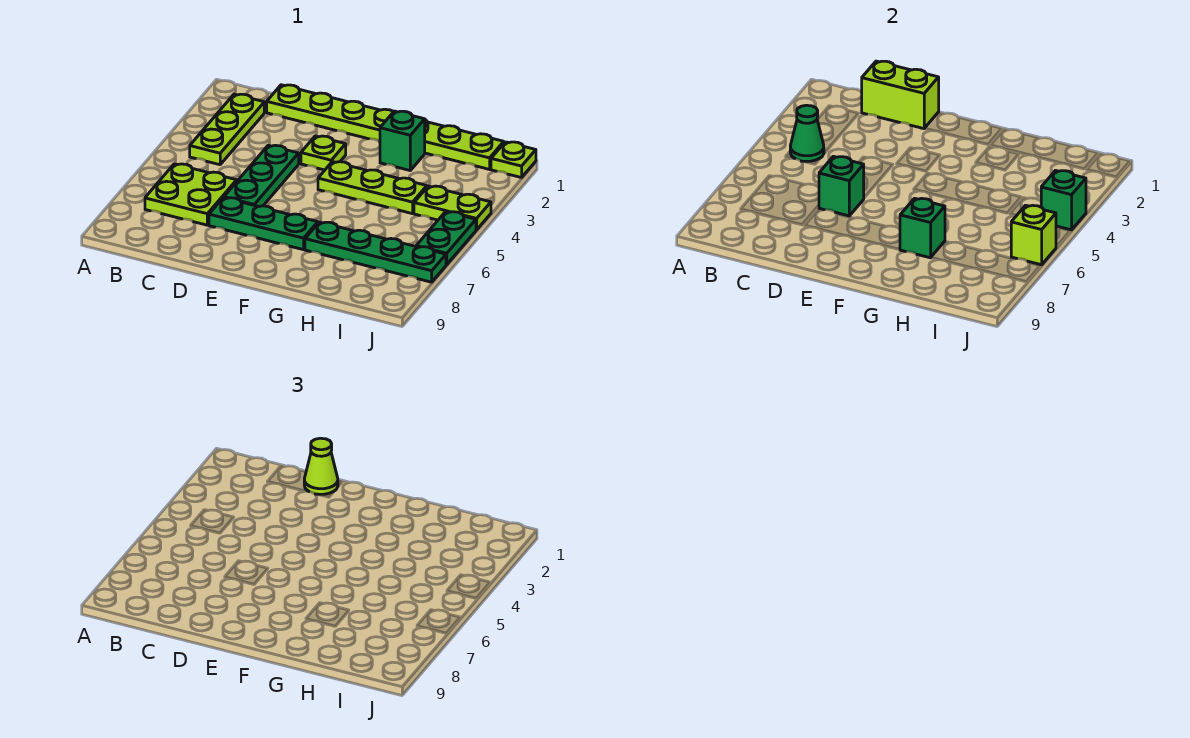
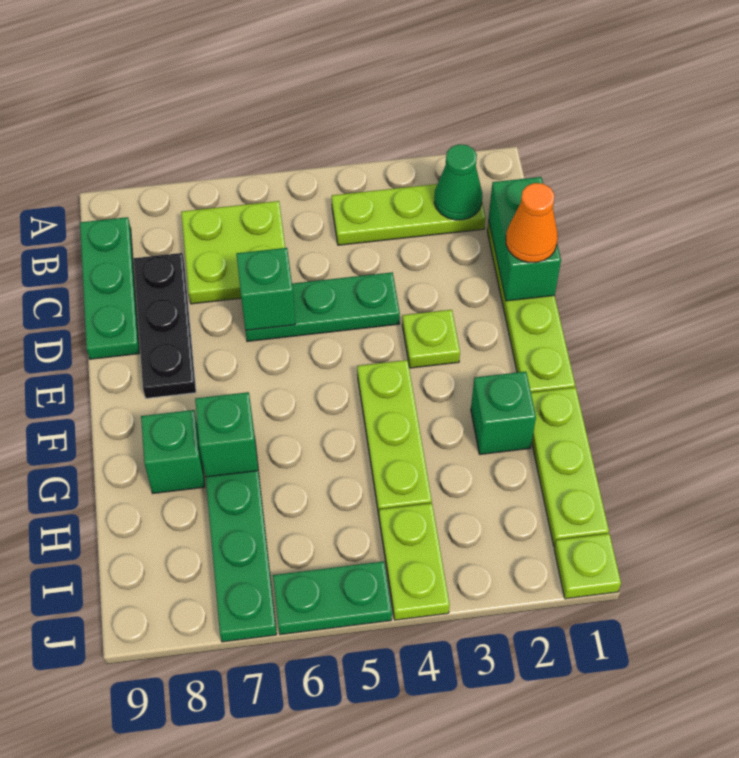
green cone B4 level 2 -> green cone B2 level 2
lime brick C1:D1 level 2 -> green brick C1:D1 level 2
none -> black plate C8:E8 level 1
lime cone D1 level 3 -> orange cone D1 level 3
green plate D7:F7 level 1 -> green plate B9:D9 level 1
green brick J4 level 2 -> green brick G8 level 1
lime brick J6 level 2 -> none

